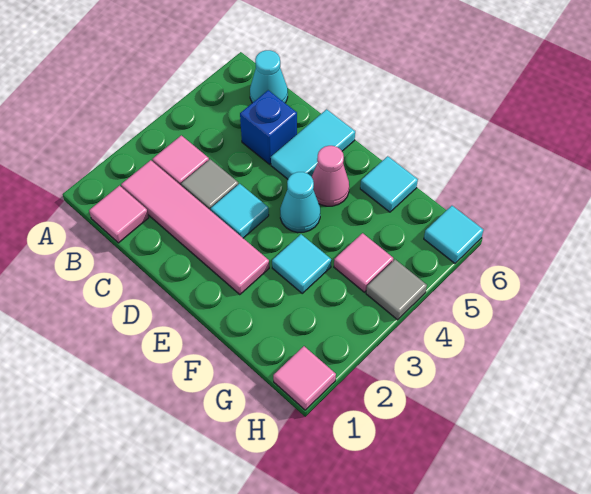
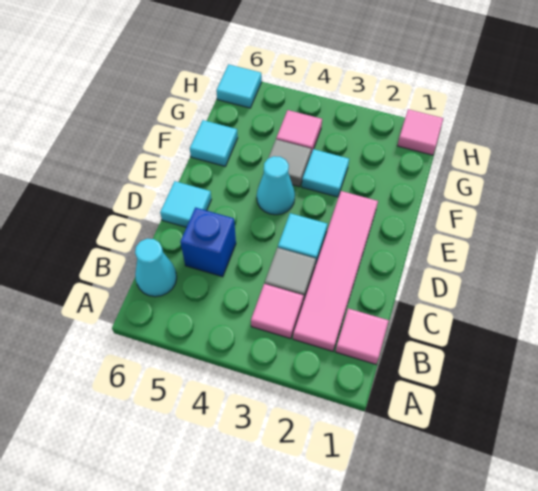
cyan tile D5:D6 level 1 -> cyan tile D6 level 1
pink cone E5 level 1 -> none
grey tile H4 level 1 -> grey tile F4 level 1

